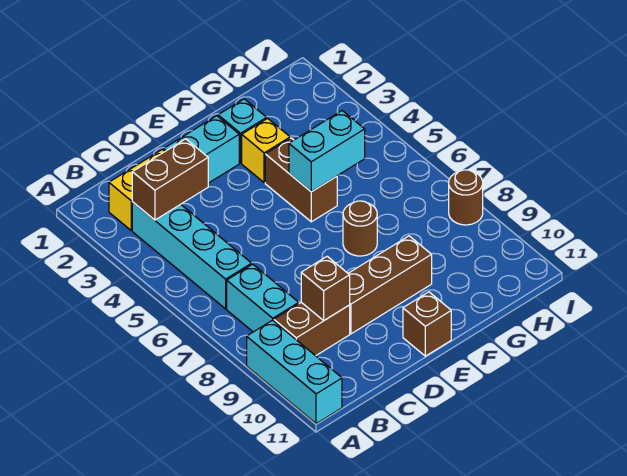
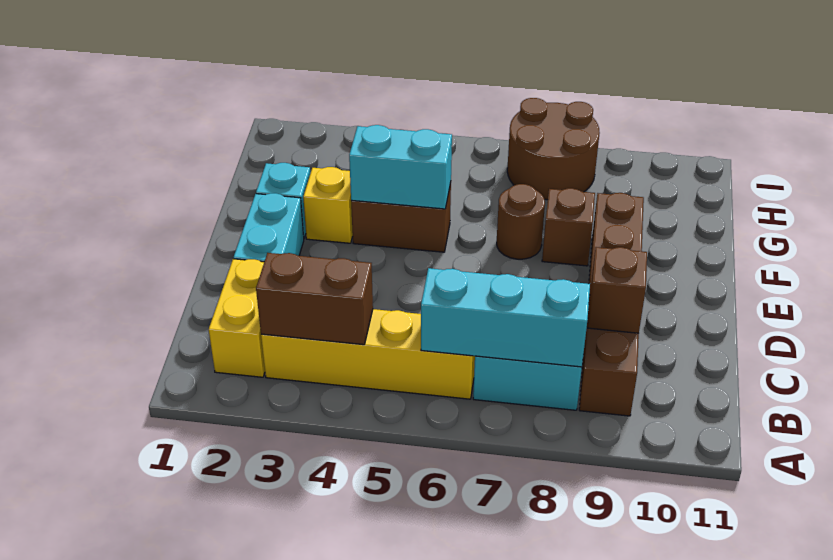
cyan brick A9:A11 level 1 -> cyan brick B6:B8 level 2
cyan brick B3:B6 level 1 -> yellow brick B3:B6 level 1
brown brick B3:C3 level 2 -> brown brick B3:B4 level 2
brown brick E11 level 1 -> brown brick F8 level 1
cyan brick F5:G5 level 2 -> cyan brick F4:F5 level 2
brown round brick I8 level 1 -> brown round brick H7:I8 level 1

